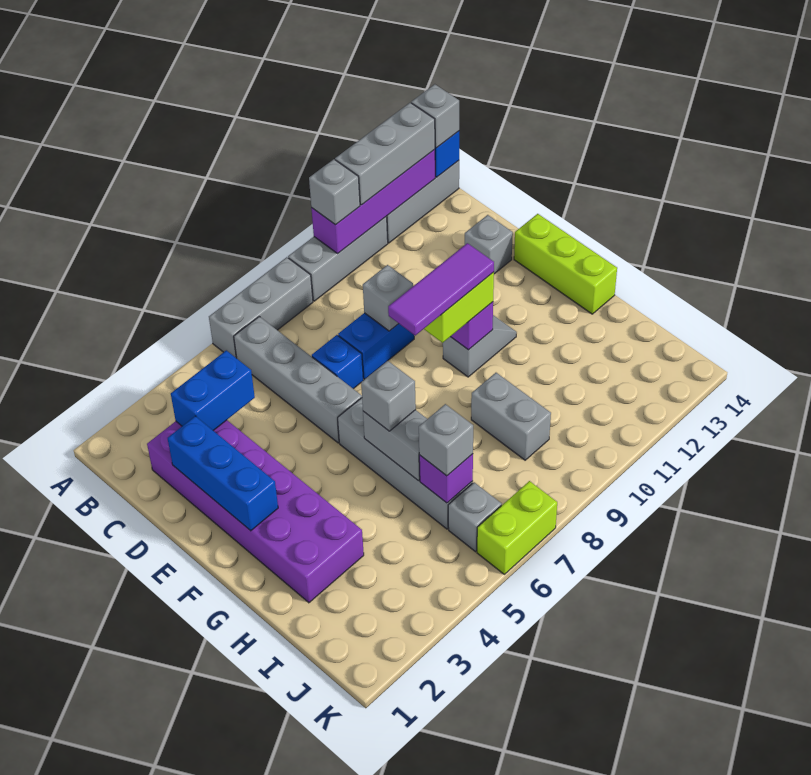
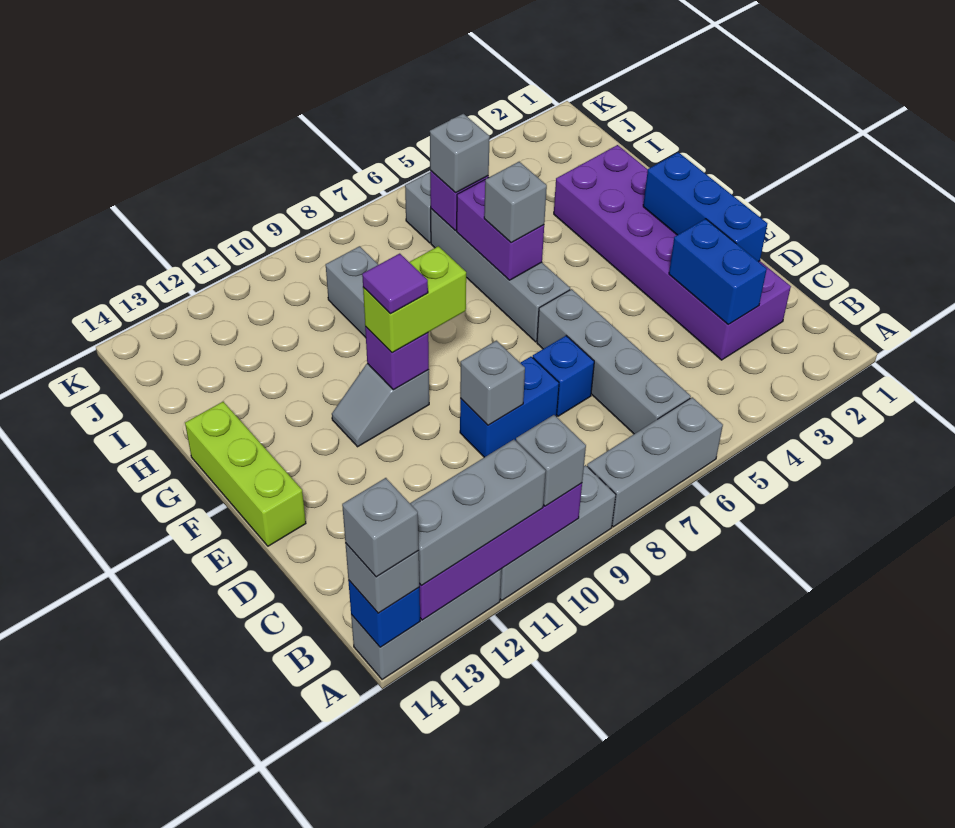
blue brick C3:C4 level 2 -> blue brick C3:D3 level 2
grey brick D13 level 1 -> grey brick A14 level 4
purple tile F8:F10 level 4 -> purple tile F10 level 4
grey brick G6:H6 level 2 -> purple brick G6:H6 level 2
lime brick K6:K7 level 1 -> none

